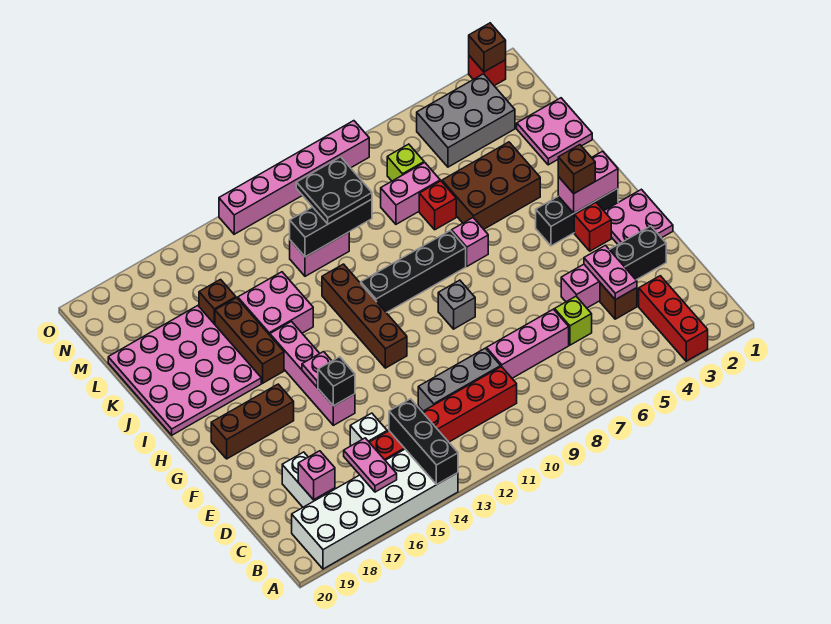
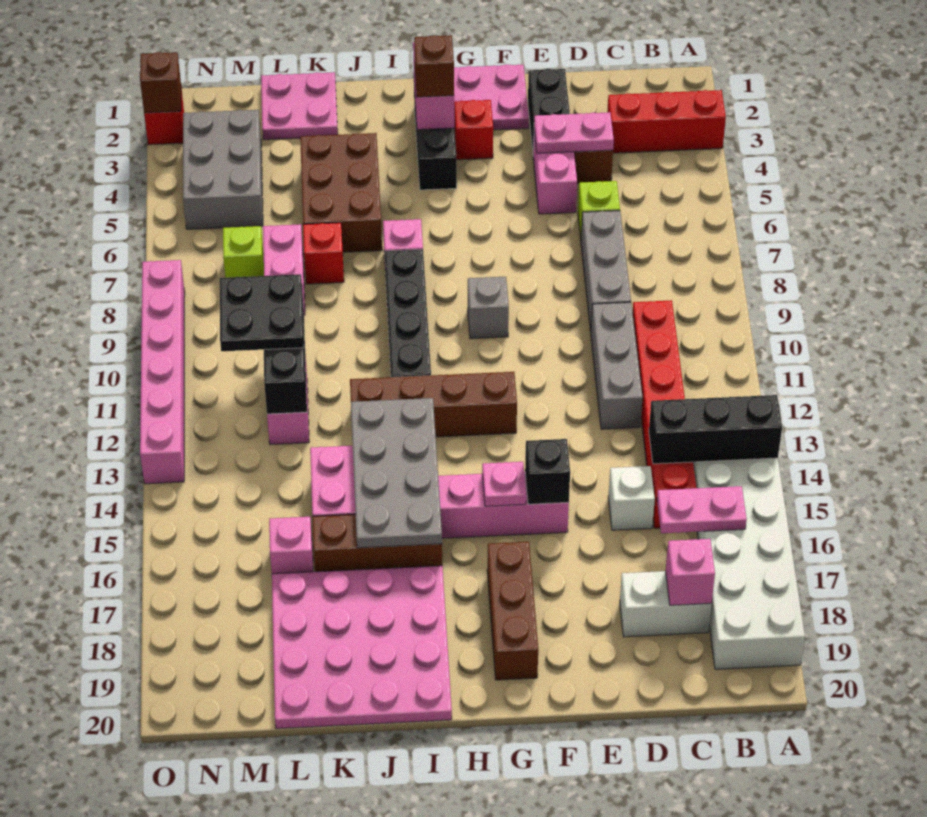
pink brick D7:D9 level 1 -> grey brick D7:D9 level 1
none -> grey plate I13:J16 level 2
brown brick L16 level 1 -> pink brick L16 level 1

